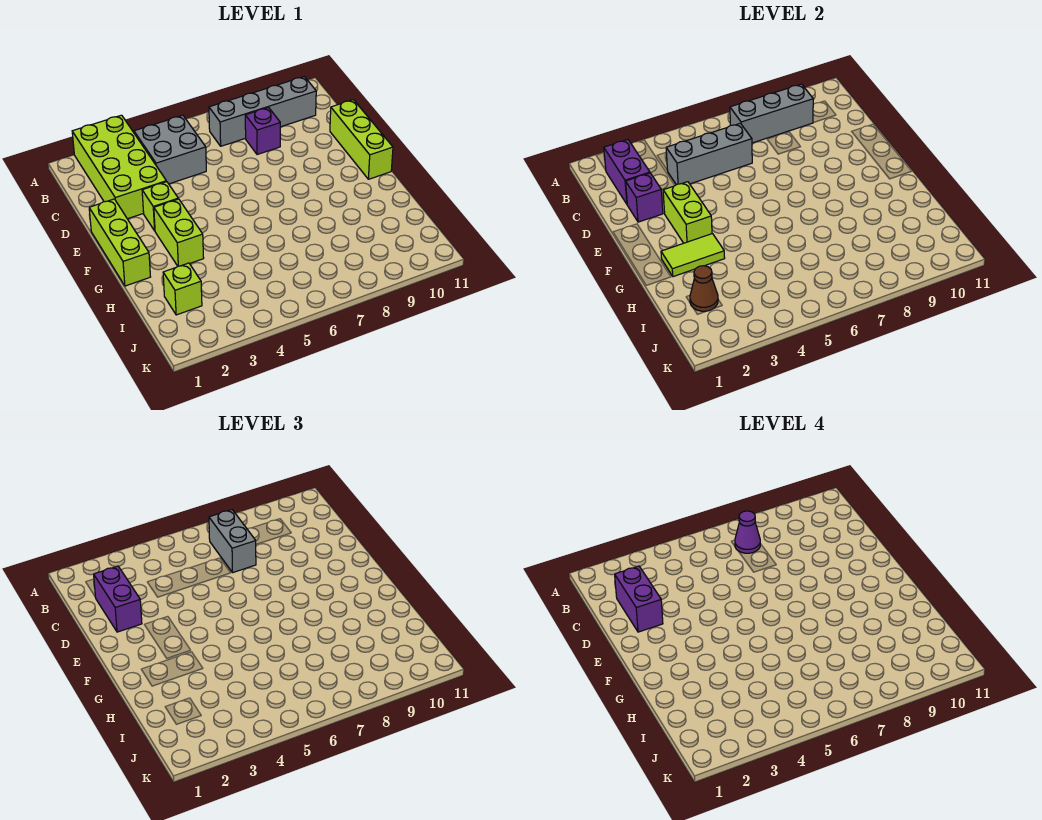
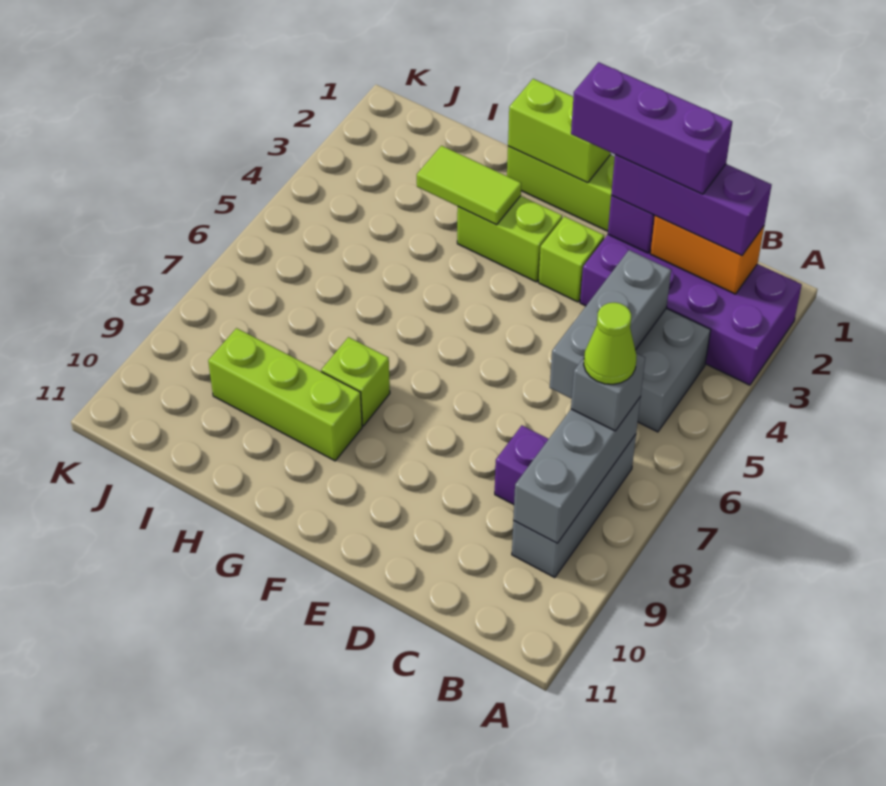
lime brick A2:D3 level 1 -> purple brick A2:D3 level 1
purple brick B2:C2 level 2 -> orange brick B2:C2 level 2
grey brick B7:B10 level 1 -> grey brick B7:B9 level 1
grey brick B7:C7 level 3 -> grey brick B7 level 3
purple cone B7 level 4 -> lime cone B7 level 4
purple brick C2:D2 level 3 -> purple brick B2:D2 level 3
purple brick C2:D2 level 4 -> purple brick C2:E2 level 4
lime brick D11:F11 level 1 -> lime brick G9:I9 level 1
lime brick E3:F3 level 2 -> lime brick F1:G1 level 2
lime tile G2:G3 level 2 -> lime tile G3:H3 level 2
lime brick I2 level 1 -> lime brick G8 level 1
brown cone I2 level 2 -> none

